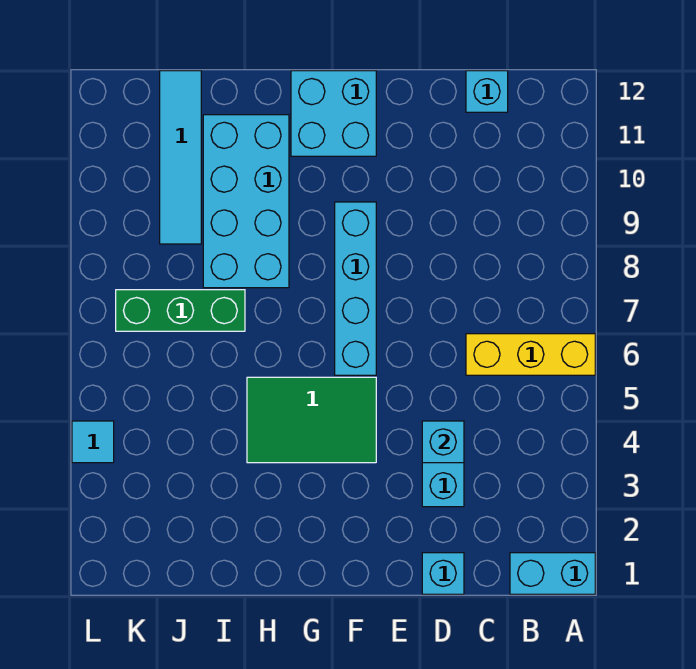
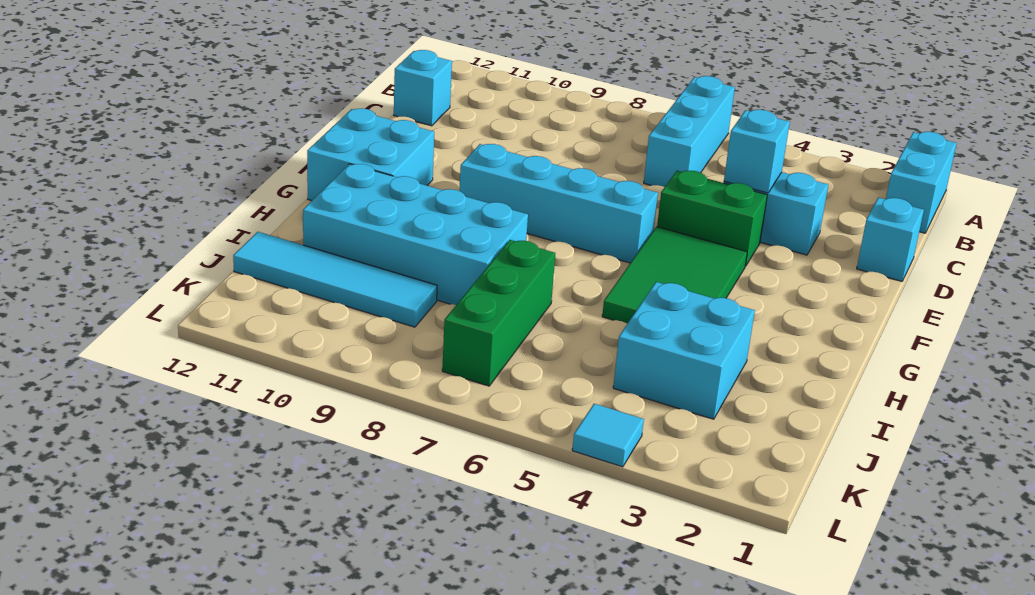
yellow brick A6:C6 level 1 -> cyan brick A6:C6 level 1
none -> green brick E4:E5 level 1
none -> cyan brick I3:J4 level 1

